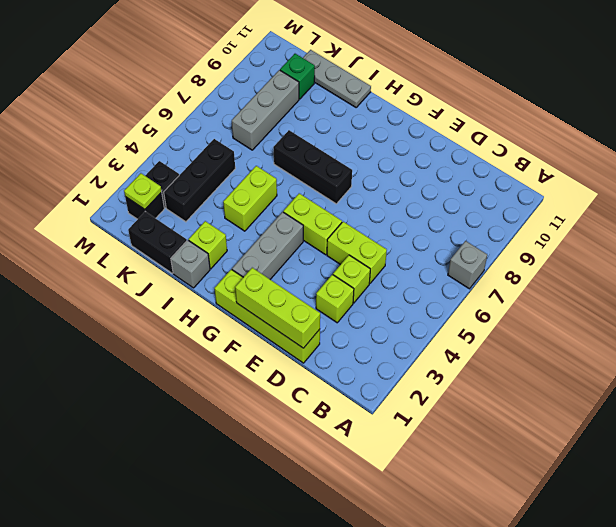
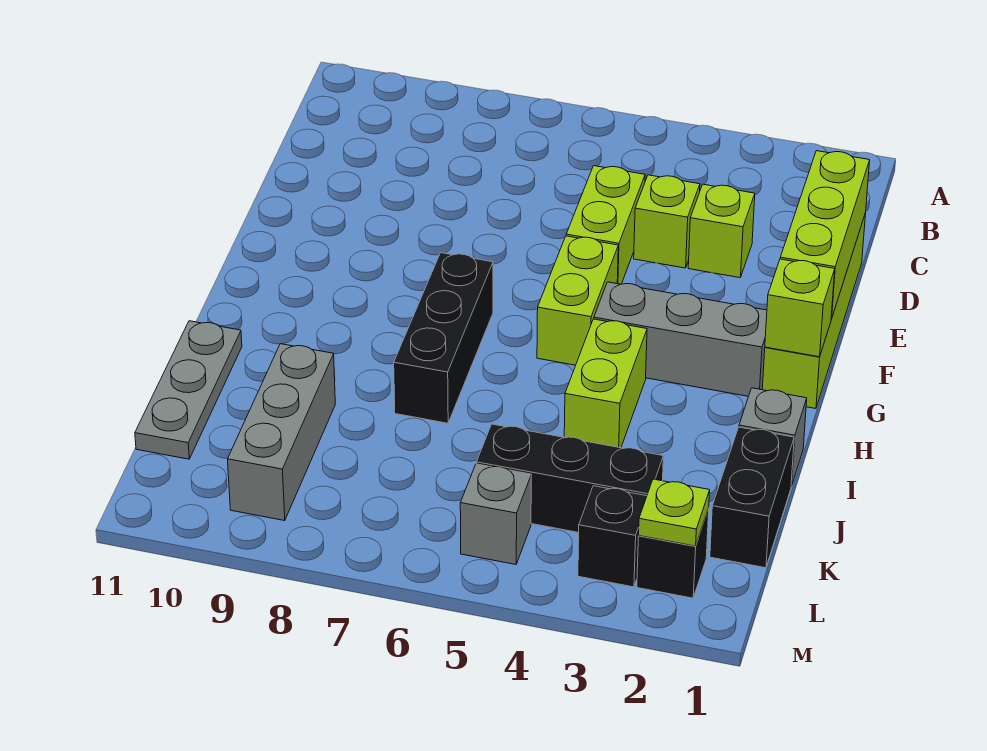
grey brick A7 level 1 -> grey brick L5 level 1
lime brick I2 level 1 -> lime brick G1 level 2
lime brick I4:I5 level 1 -> lime brick H4:I4 level 1
grey brick K7:K9 level 1 -> grey brick J9:L9 level 1
green brick K10 level 1 -> none

